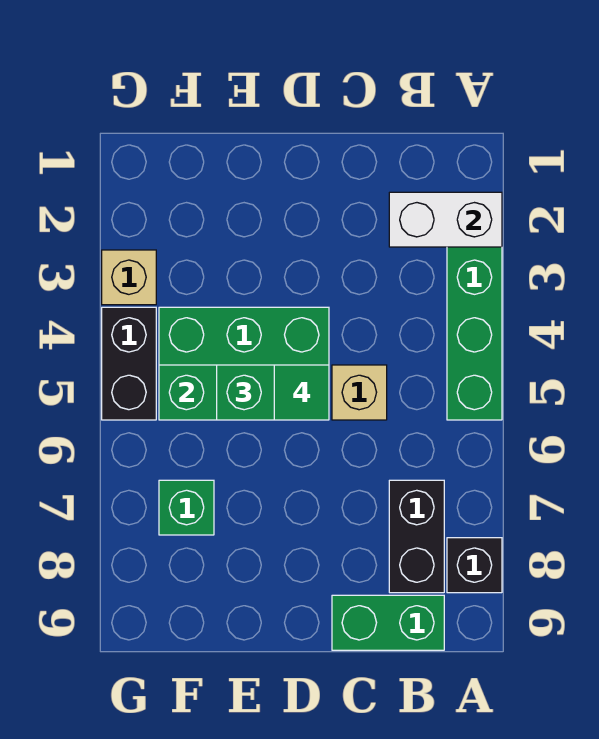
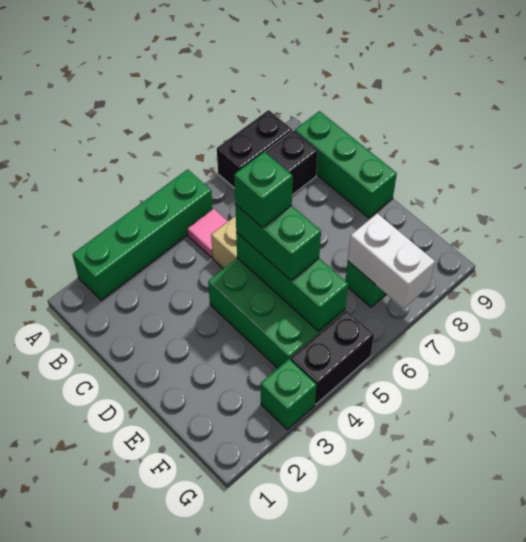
white brick A2:B2 level 2 -> white brick F7:G7 level 2
black brick A8 level 1 -> black brick A7:A8 level 1
none -> pink tile B5 level 1
green brick B9:C9 level 1 -> green brick B9:D9 level 1
green tile D5 level 4 -> green brick D5 level 4
tan brick G3 level 1 -> green brick G3 level 1

